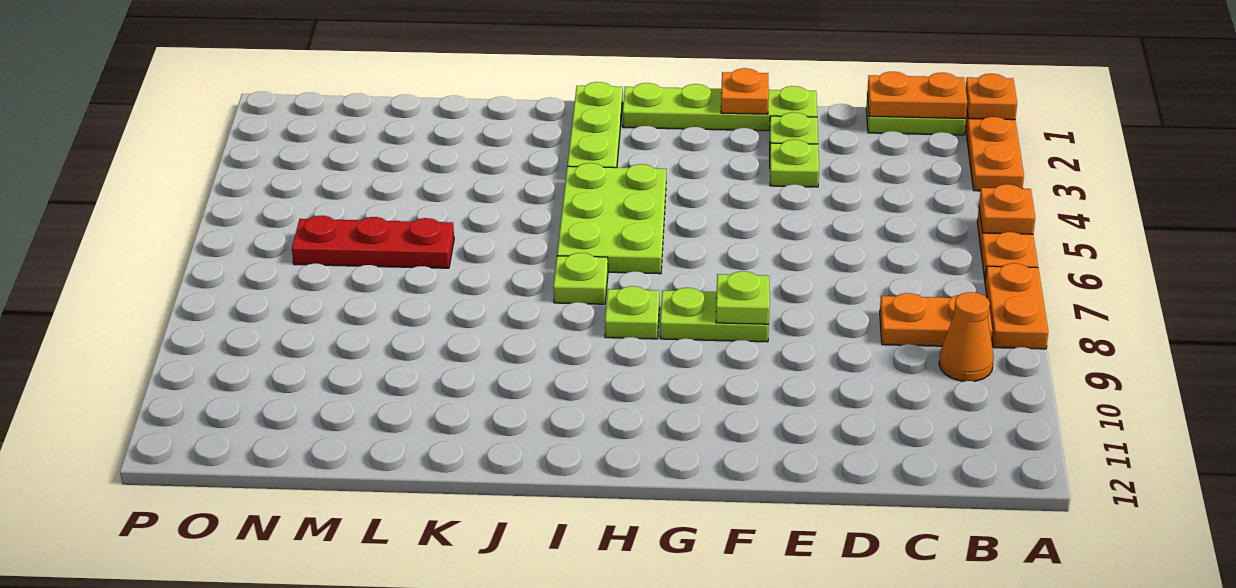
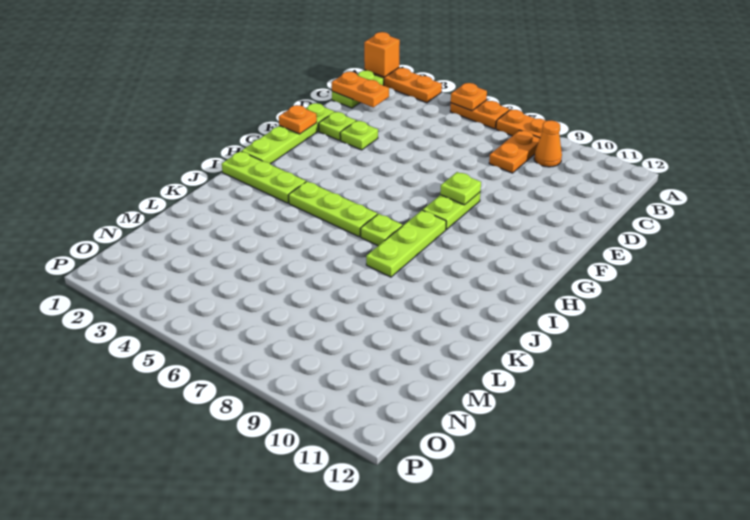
orange plate A1 level 2 -> orange brick A1 level 2
orange plate B1:C1 level 2 -> orange plate C1:C2 level 2
lime plate H4:I6 level 1 -> lime plate I4:I6 level 1
lime plate H8 level 1 -> lime plate H8:J8 level 1
red plate L6:N6 level 1 -> none

